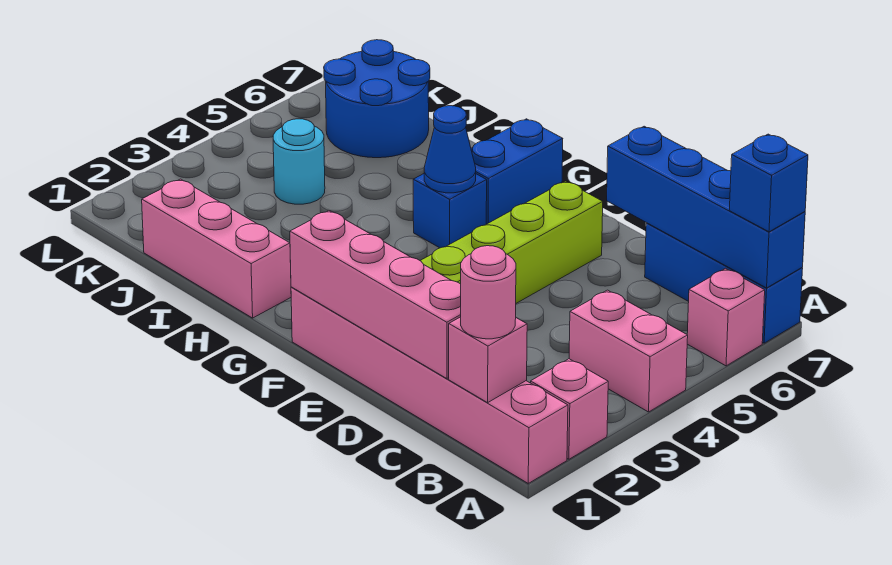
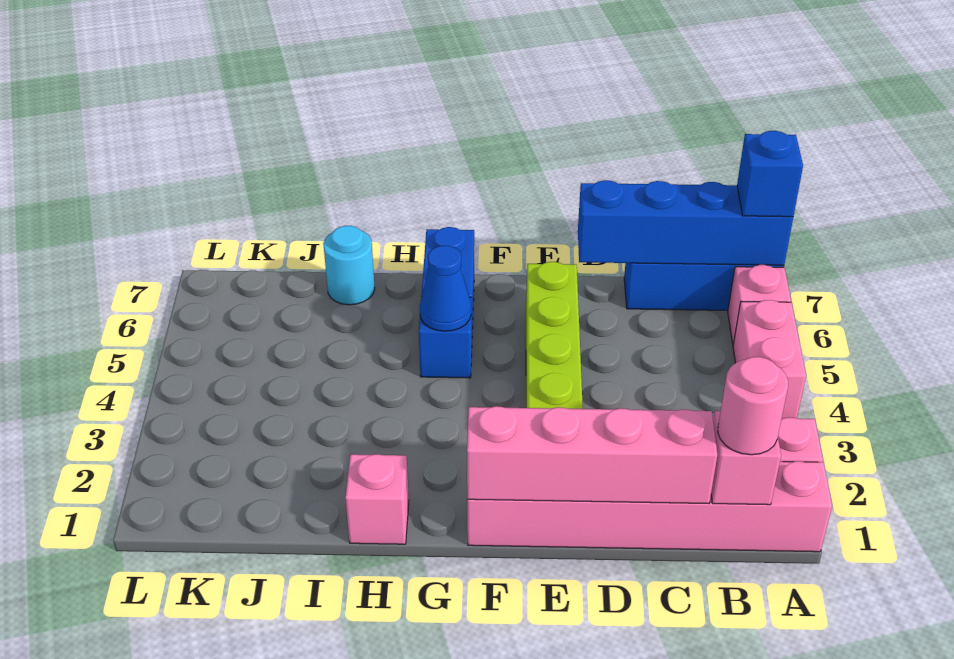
pink brick A4:B4 level 1 -> pink brick A4:A5 level 1
pink brick H1:J1 level 1 -> pink brick H1 level 1
cyan round brick J4 level 1 -> cyan round brick I7 level 1
blue round brick J6:K7 level 1 -> none

